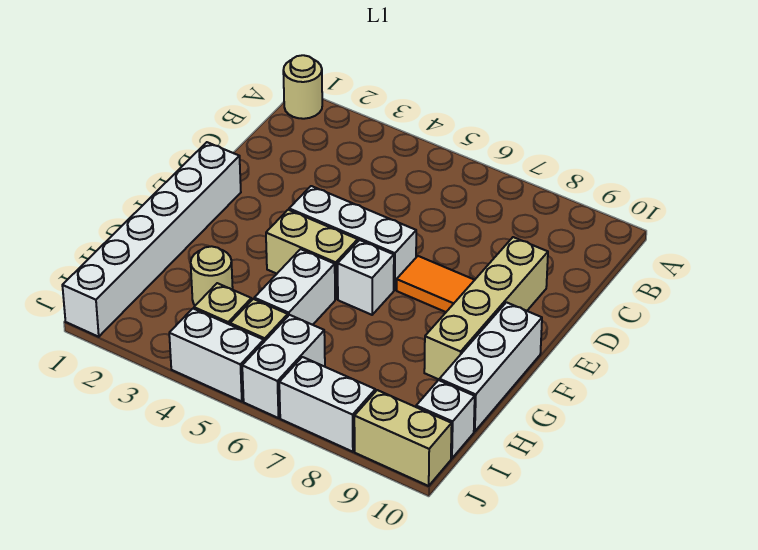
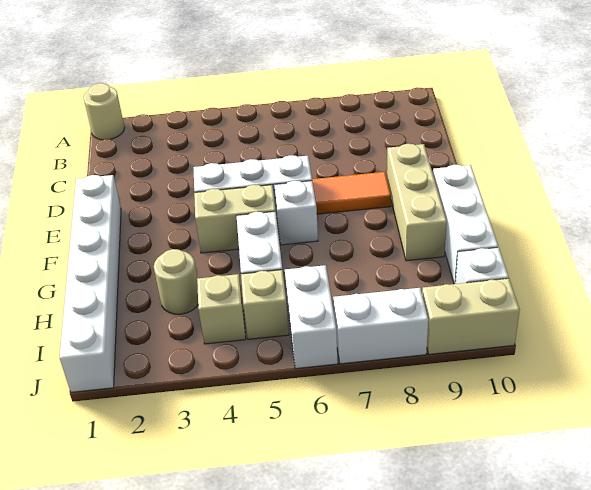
tan brick D9:G9 level 1 -> tan brick E9:G9 level 1
white brick J4:J5 level 1 -> none

